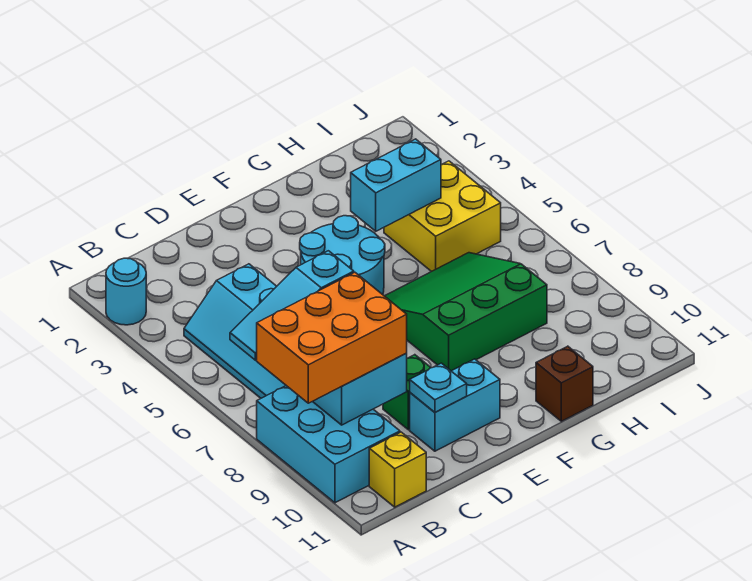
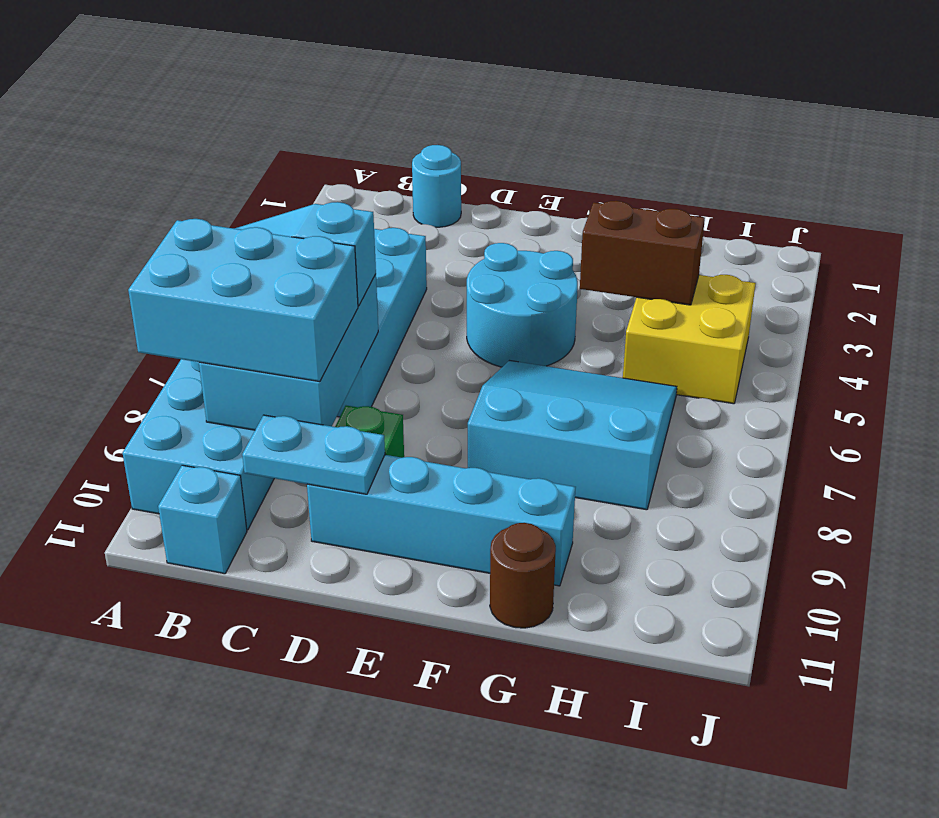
cyan round brick A2 level 1 -> cyan round brick C1 level 1
orange brick A8:C9 level 3 -> cyan brick A8:C9 level 3
yellow brick B11 level 1 -> cyan brick B11 level 1
cyan brick D10:E10 level 1 -> cyan brick D10:G10 level 1
cyan plate D10 level 2 -> cyan plate C10:D10 level 2
green slope F6:H8 level 1 top 8 -> cyan slope F6:H8 level 1 top 8
cyan brick G4:H4 level 2 -> brown brick G4:H4 level 2
brown brick G11 level 1 -> brown round brick G11 level 1

